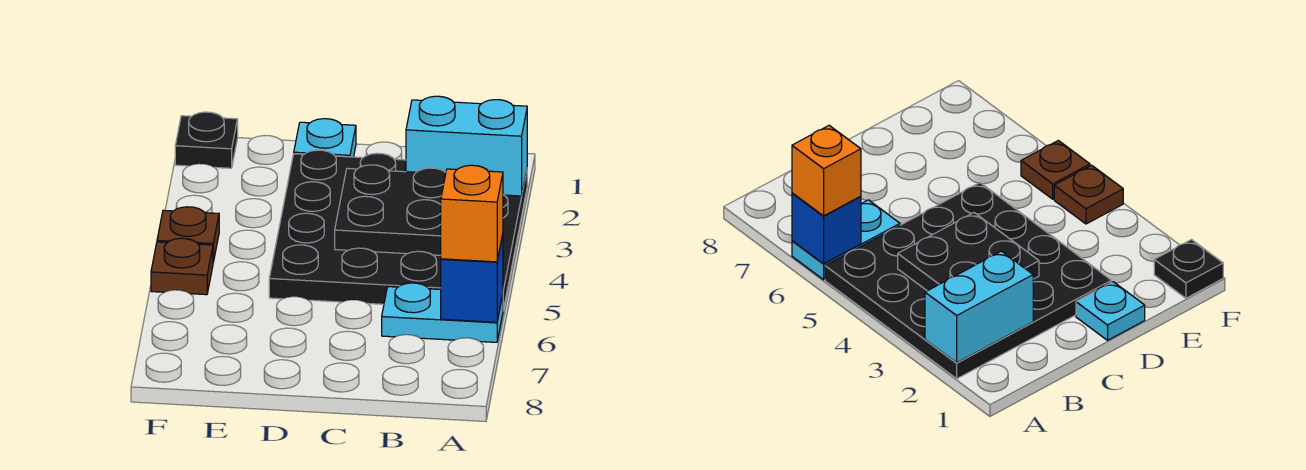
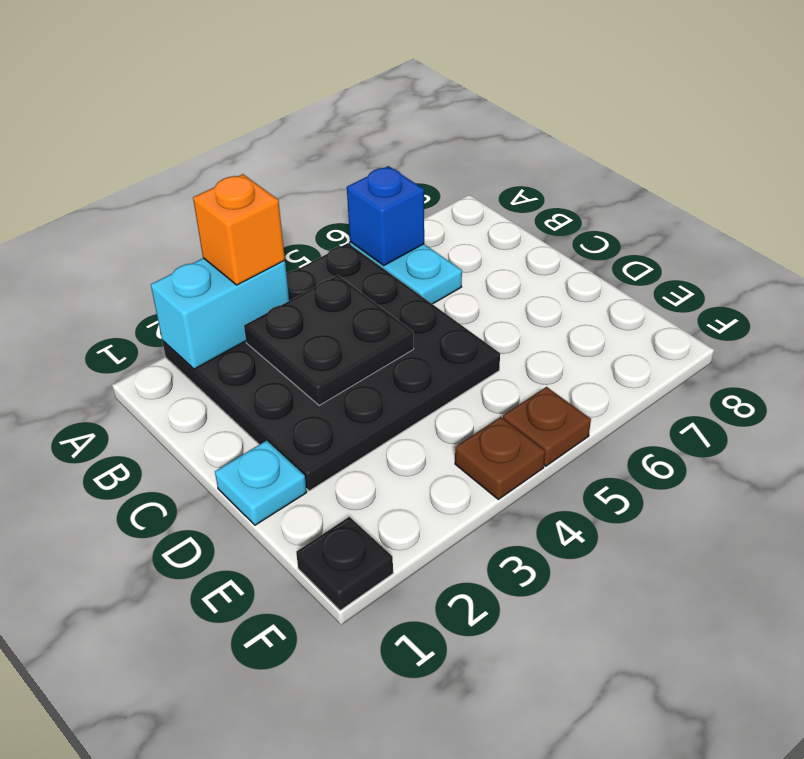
cyan brick A2:B2 level 2 -> cyan brick A2:A3 level 2
orange brick A6 level 3 -> orange brick A3 level 3

